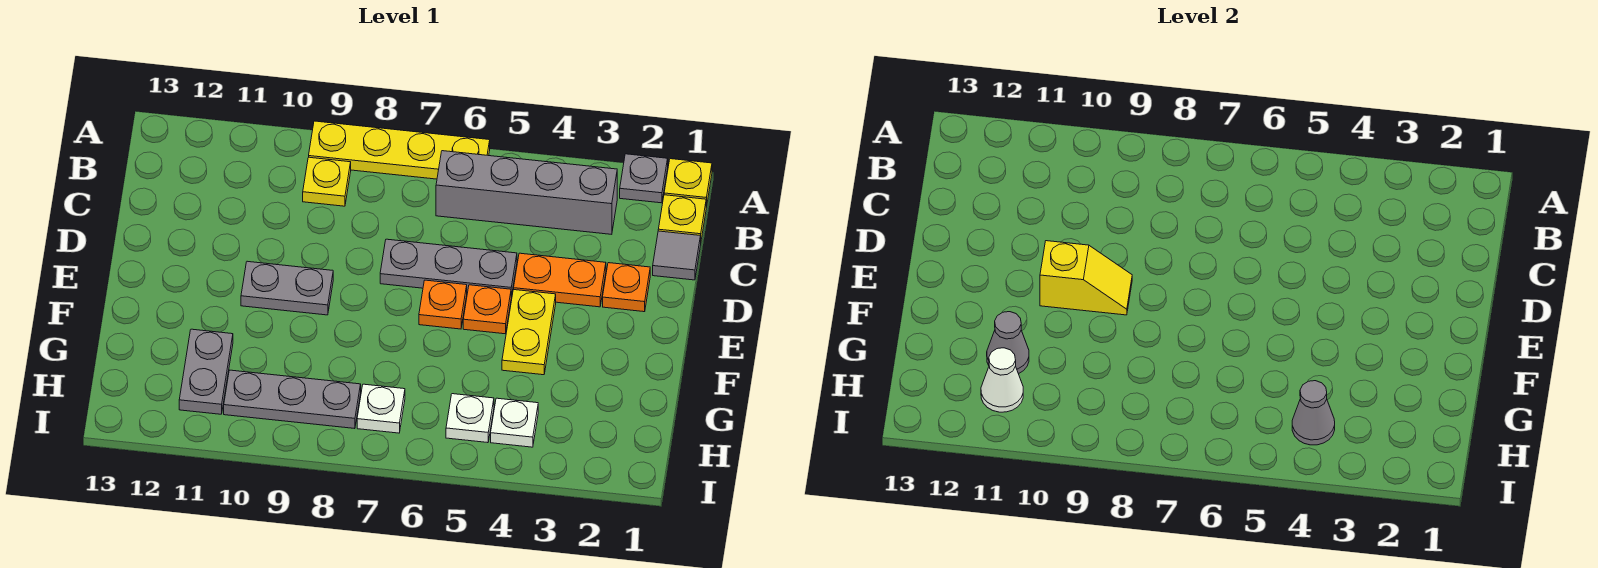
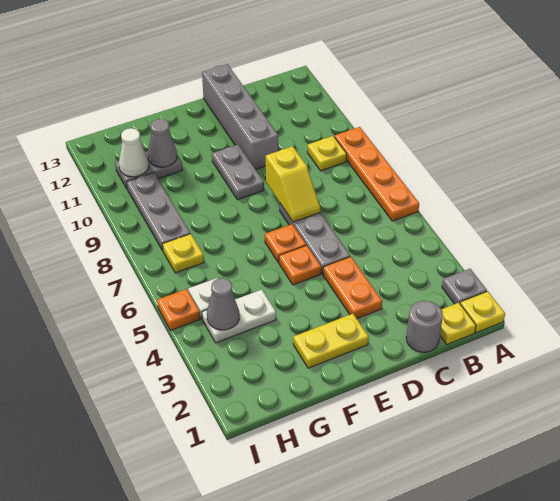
yellow plate A6:A9 level 1 -> orange plate A6:A9 level 1
grey brick B3:B6 level 1 -> grey brick D10:D13 level 1
grey tile C1 level 1 -> grey round brick C1 level 1
orange plate D2 level 1 -> orange plate I5 level 1
yellow plate E4:F4 level 1 -> yellow plate E2:F2 level 1
yellow slope E9:E10 level 2 top 10 -> yellow slope D7:D8 level 2 top 8
white plate H4 level 1 -> white plate G4:H4 level 1
white plate H7 level 1 -> yellow plate H7 level 1

